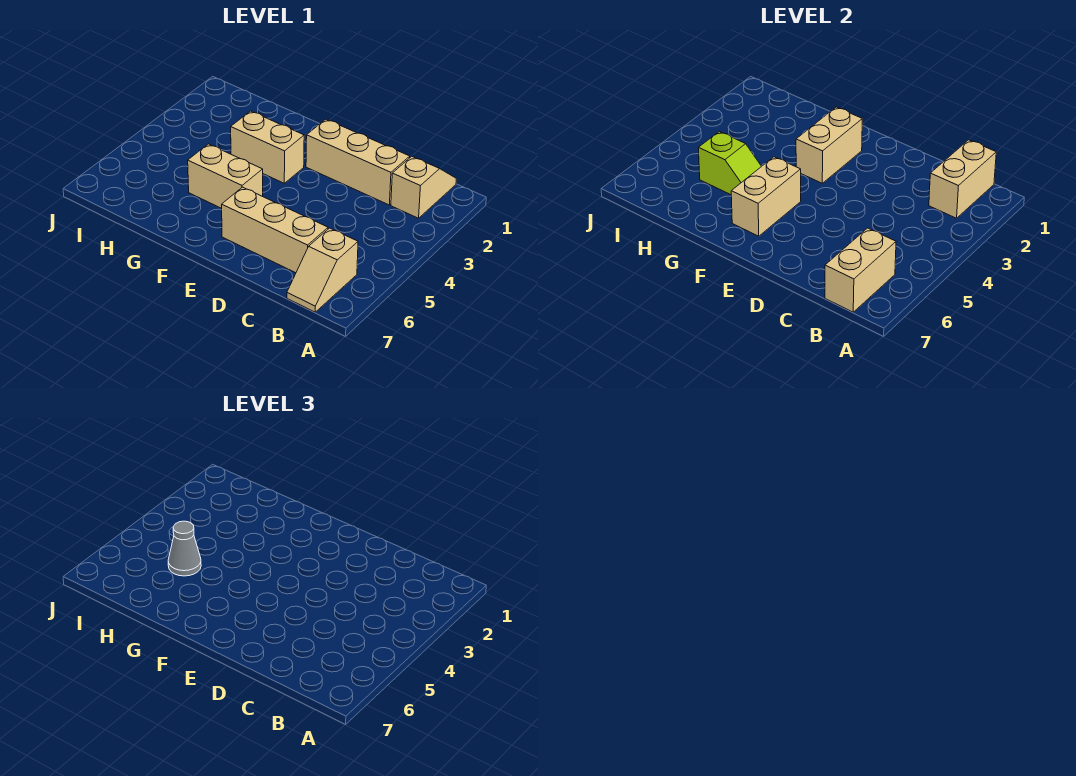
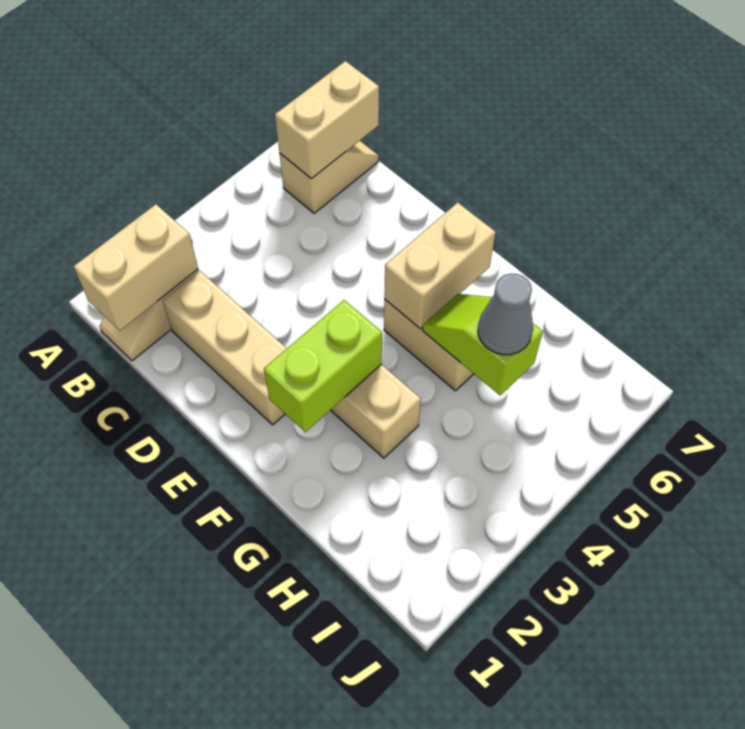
tan brick C6:E6 level 1 -> none
tan brick F2:F3 level 2 -> lime brick F2:F3 level 2

